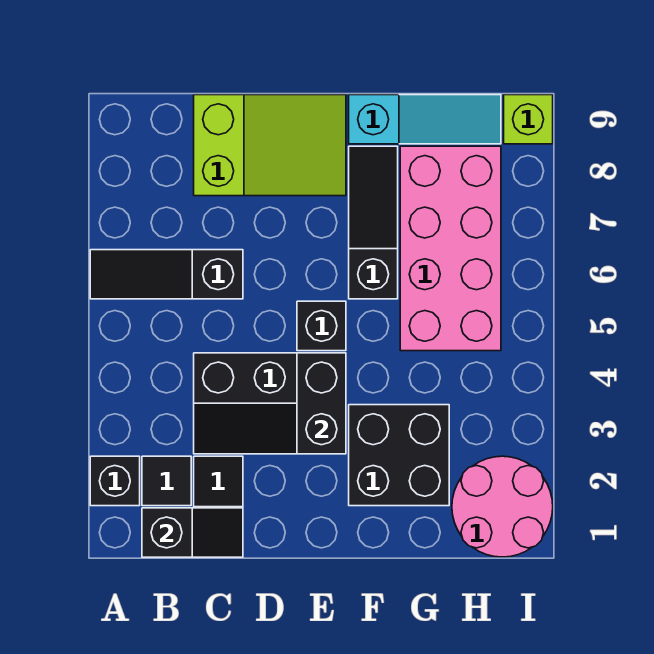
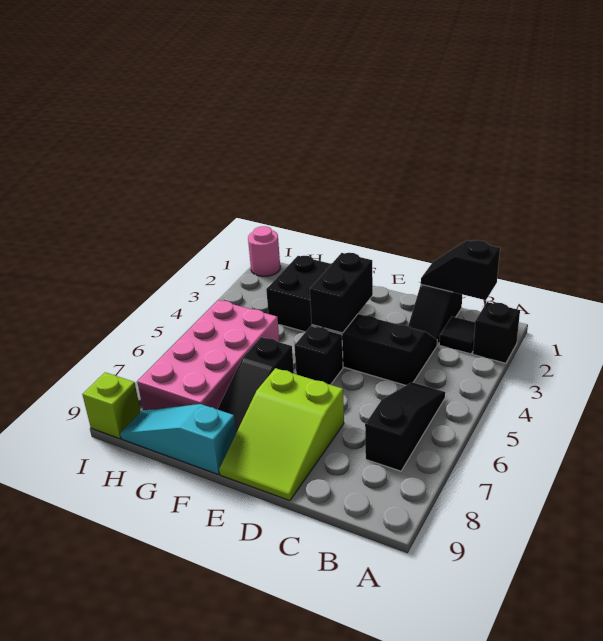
black slope A6:C6 level 1 top C -> black slope B5:B7 level 1 top 7
lime slope C8:E9 level 1 top C -> lime slope D7:E9 level 1 top 7
pink round brick H1:I2 level 1 -> pink round brick I1 level 1

